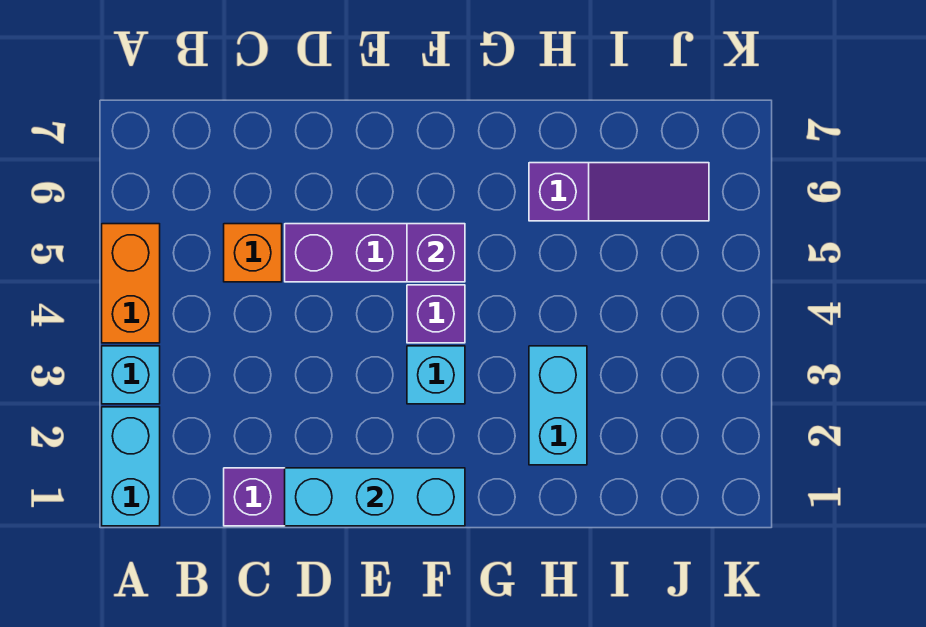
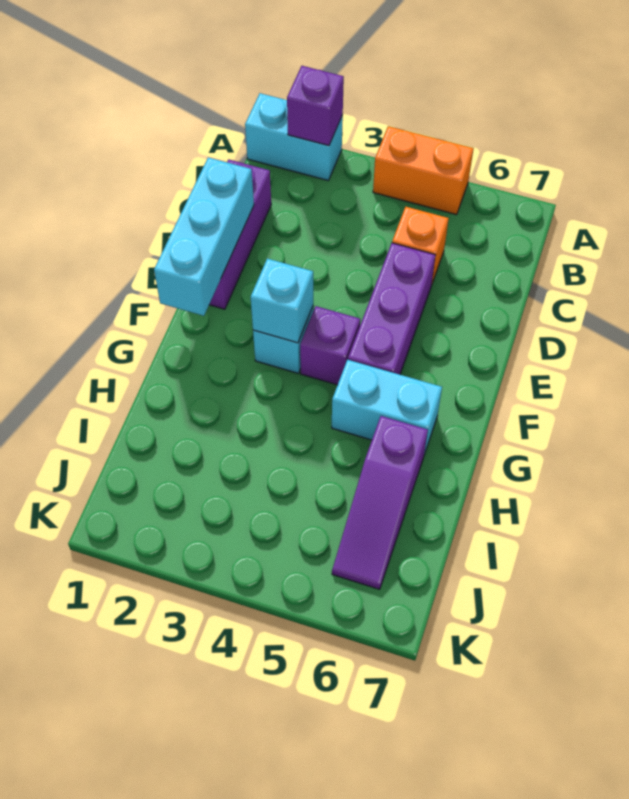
cyan brick A3 level 1 -> cyan brick F3 level 2
purple brick F5 level 2 -> purple brick A2 level 2
cyan brick H2:H3 level 1 -> cyan brick G5:G6 level 1

